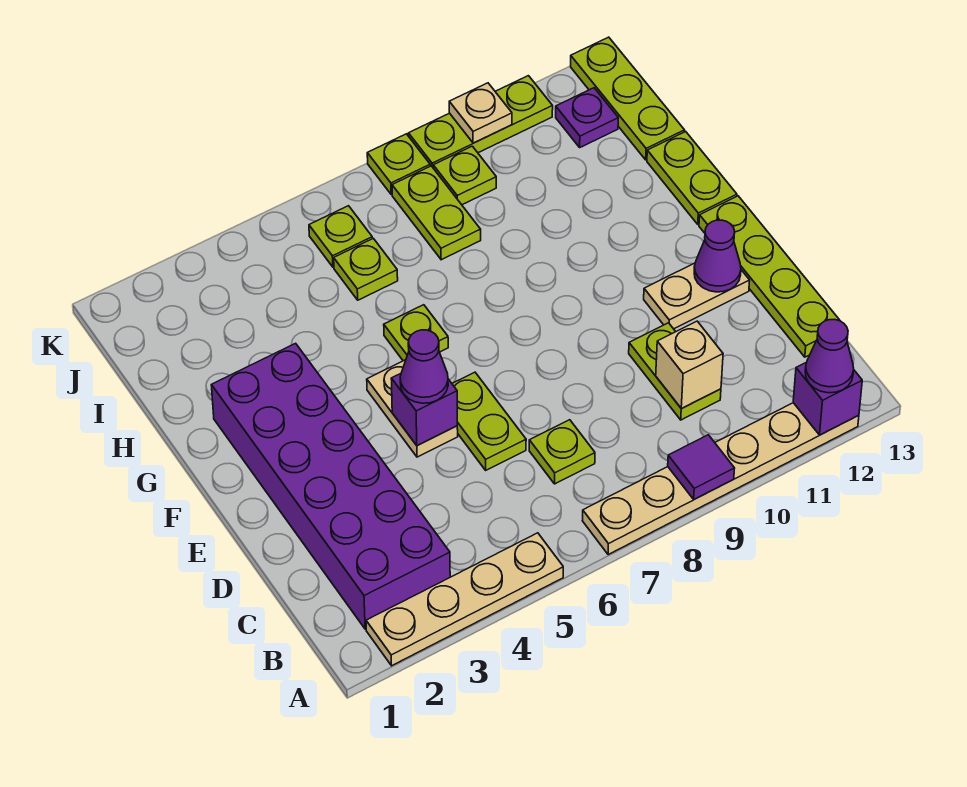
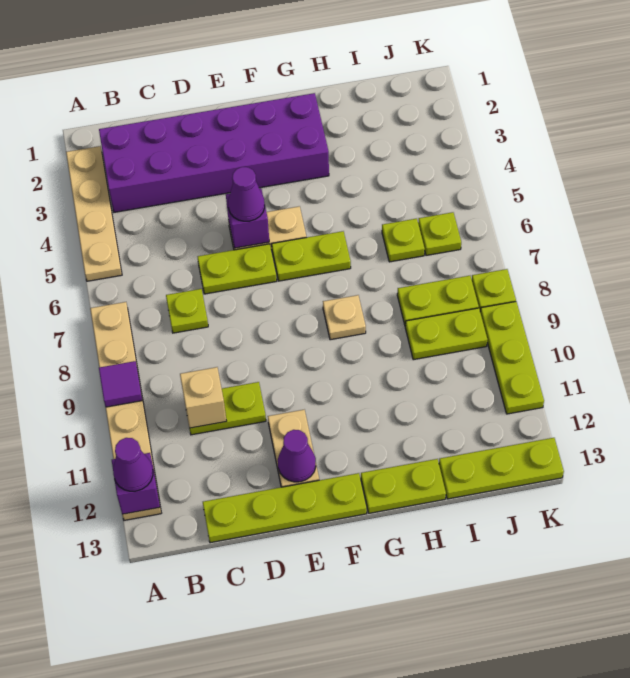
lime plate G6 level 1 -> lime plate F6:G6 level 1
lime plate J9 level 1 -> lime plate I9:J9 level 1
purple plate J12 level 1 -> none
tan plate K10 level 2 -> tan plate G8 level 1

